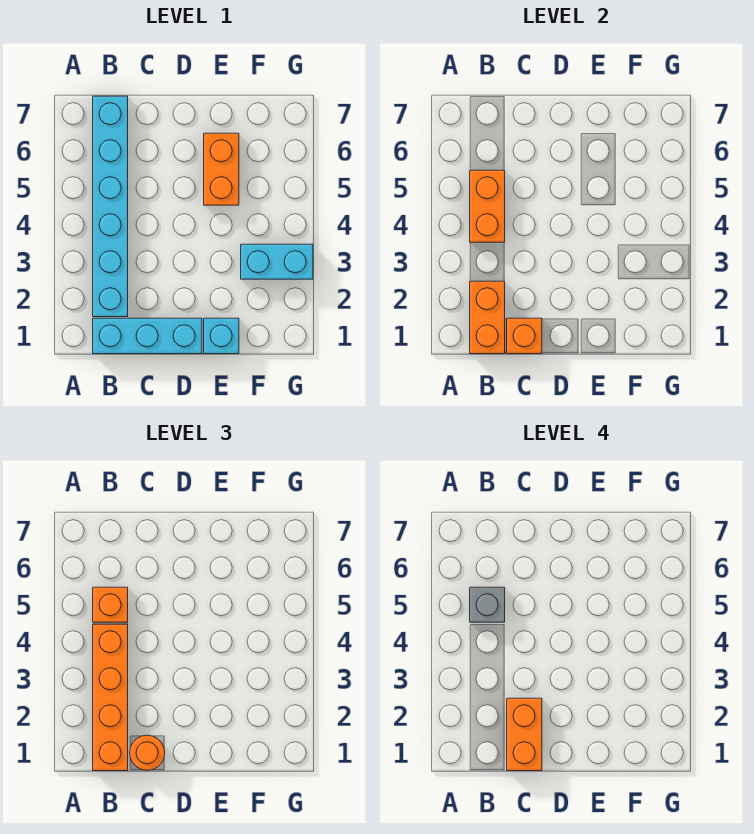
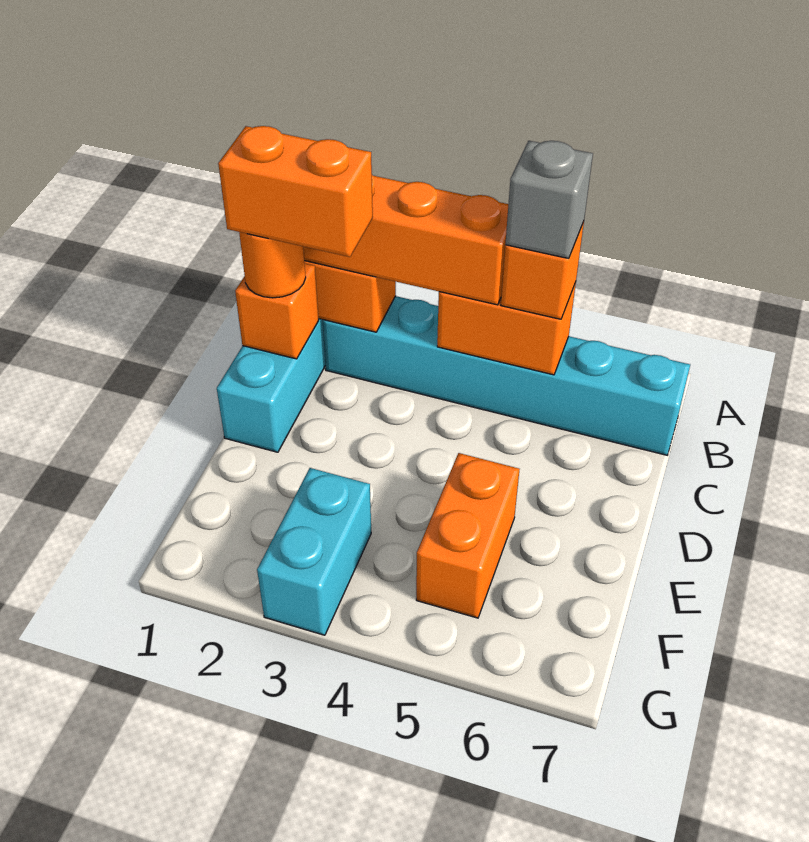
cyan brick E1 level 1 -> none
orange brick E5:E6 level 1 -> orange brick E5:F5 level 1

